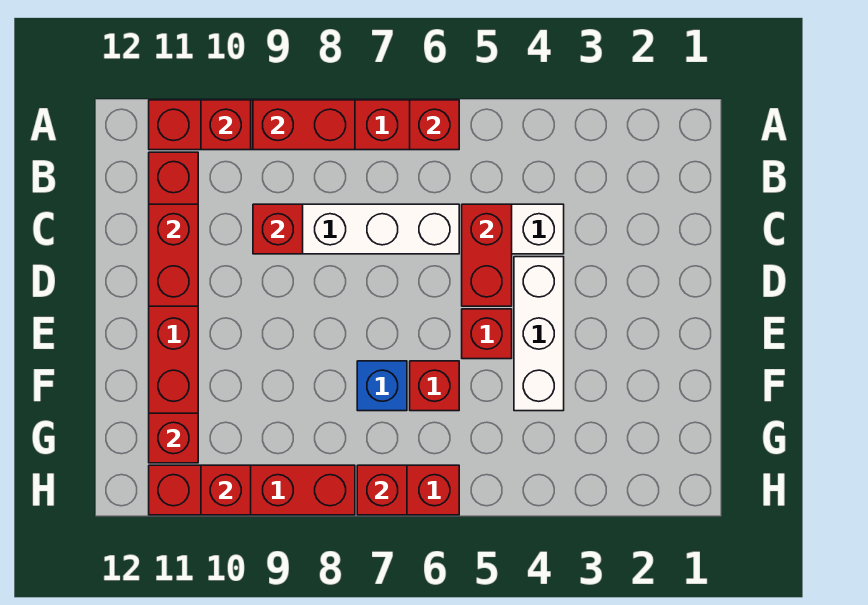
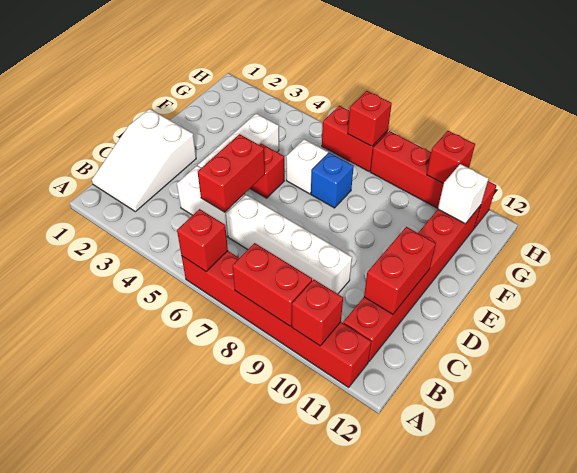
none -> white slope B1:D2 level 1 top D
red brick C9 level 2 -> none
red brick F6 level 1 -> white brick F6 level 1
red brick G11 level 2 -> white brick G11 level 2

